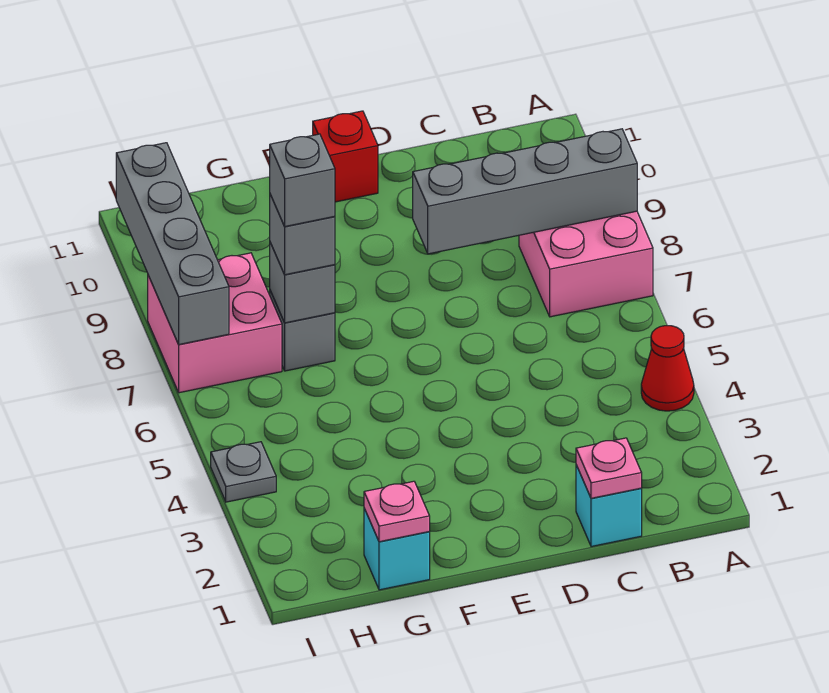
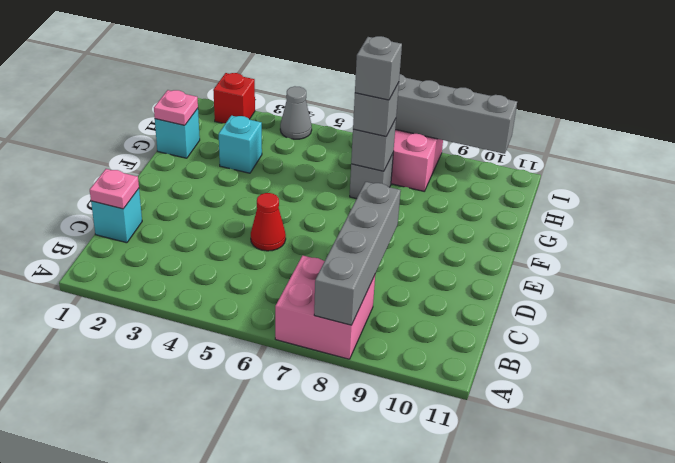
red cone A4 level 1 -> red cone D5 level 1
red brick E11 level 1 -> red brick I2 level 1
none -> cyan brick G3 level 1
grey plate I4 level 1 -> grey cone I4 level 1

